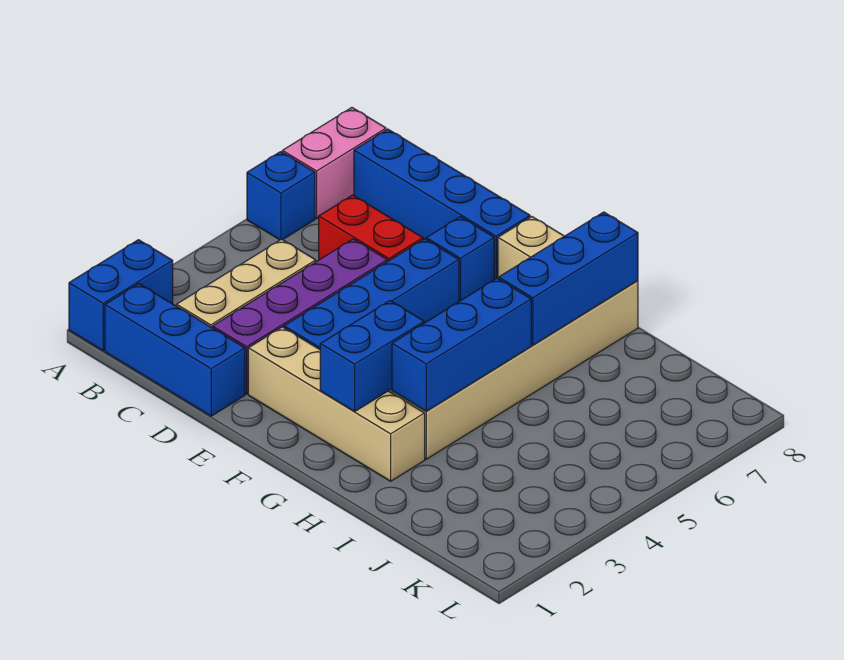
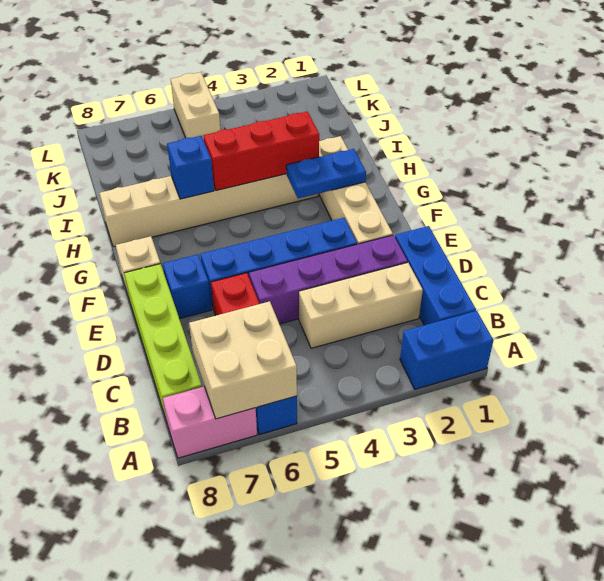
none -> tan brick A6:B7 level 2
blue brick B8:E8 level 1 -> lime brick B8:E8 level 1
blue brick G2:G3 level 2 -> blue plate G2:G3 level 2
blue brick H3:H5 level 2 -> red brick H3:H5 level 2
blue brick H6:H8 level 2 -> blue brick H6 level 2
none -> tan brick K5:L5 level 1

